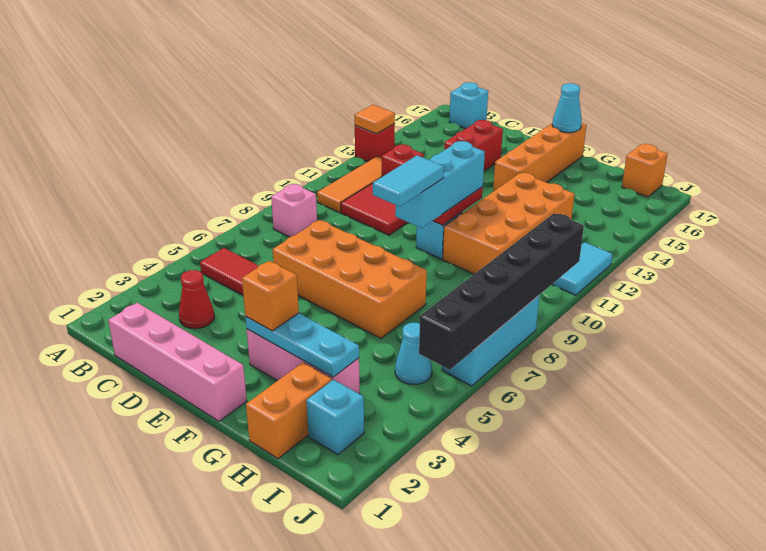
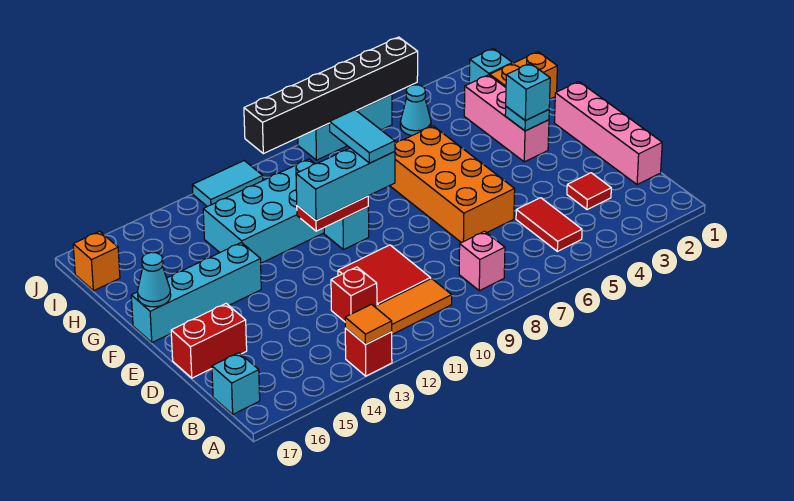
red cone C3 level 1 -> red tile C3 level 1
red brick D14:D15 level 1 -> red brick D16:D17 level 1
cyan plate F3:H3 level 2 -> cyan plate F3 level 2
orange brick F3 level 3 -> cyan brick F3 level 3
cyan tile F8:F9 level 4 -> cyan tile F9:G9 level 4
orange brick F14:F17 level 1 -> cyan brick F14:F17 level 1
orange brick G10:H13 level 1 -> cyan brick G10:H13 level 1

